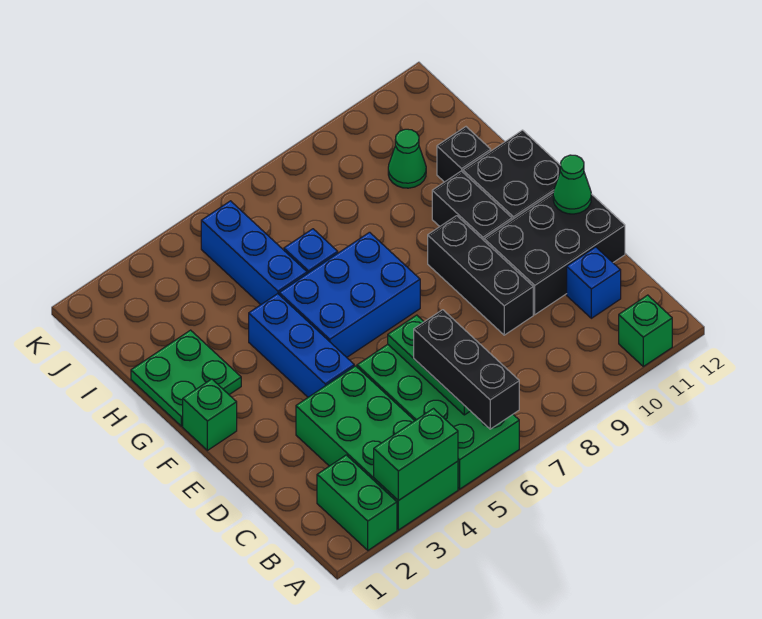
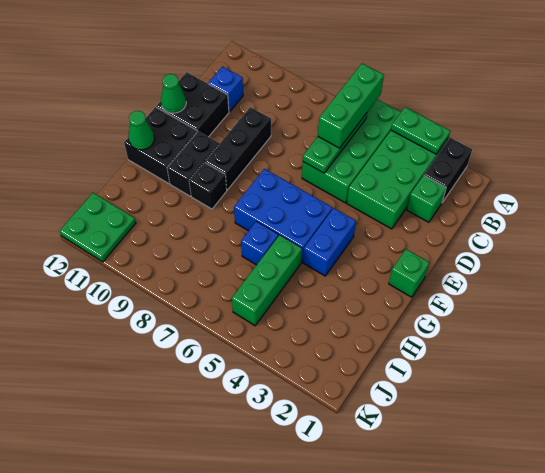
green brick A2:B2 level 1 -> black brick A2:B2 level 1
green brick A3:A4 level 2 -> green plate A3:A4 level 2
black brick A6:C6 level 3 -> green brick A6:C6 level 3
green brick A11 level 1 -> green brick C2 level 1
black brick D10:E12 level 1 -> black brick D11:E12 level 1
blue brick E4:G4 level 1 -> blue brick F4:G4 level 1
green plate G1:H2 level 1 -> green plate J11:K12 level 1
blue brick H5:J5 level 1 -> green brick H5:J5 level 1
black brick H11 level 1 -> black brick G9 level 1
green cone I10 level 1 -> green cone G12 level 2

